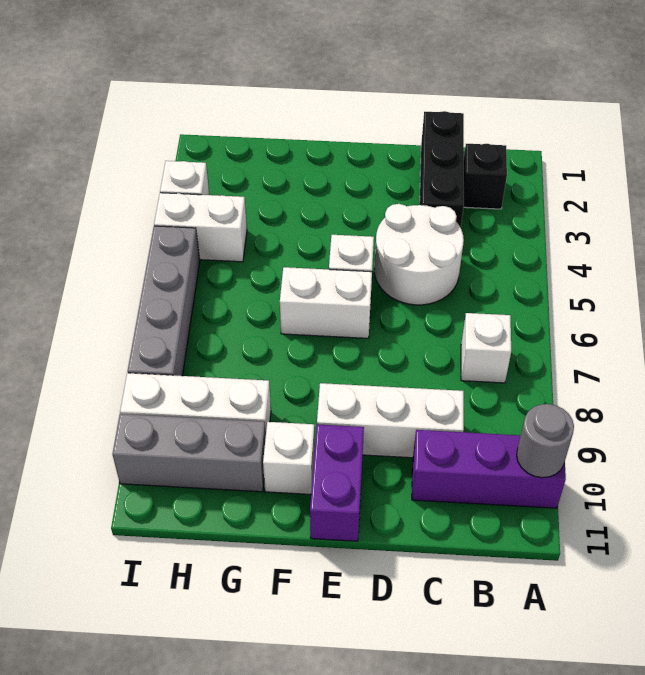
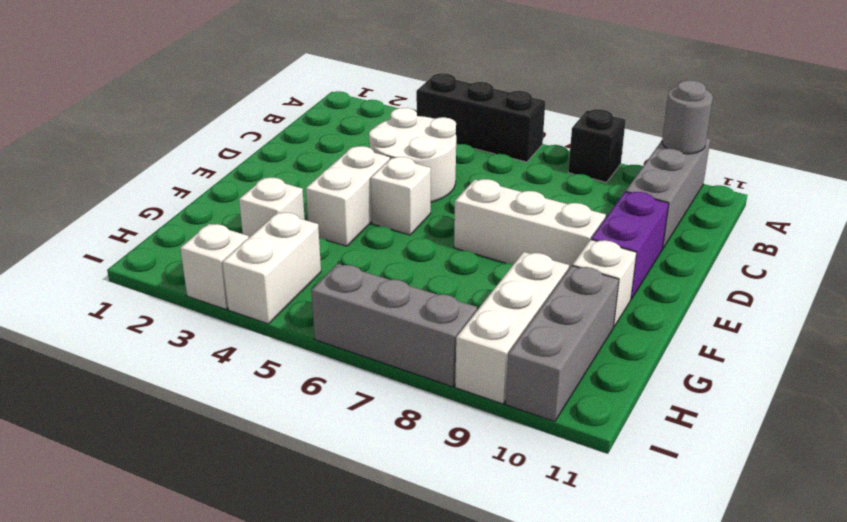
purple brick A10:C10 level 1 -> grey brick A10:C10 level 1
black brick B2 level 1 -> black brick A8 level 1
white brick B7 level 1 -> white brick G3 level 1
black brick C1:C3 level 1 -> black brick A4:A6 level 1
white brick C9:E9 level 1 -> white brick E7:E9 level 1
white brick E6:F6 level 1 -> white brick E4:F4 level 1
purple brick E10:E11 level 1 -> purple brick D10:E10 level 1
grey brick I5:I8 level 1 -> grey brick I6:I8 level 1

